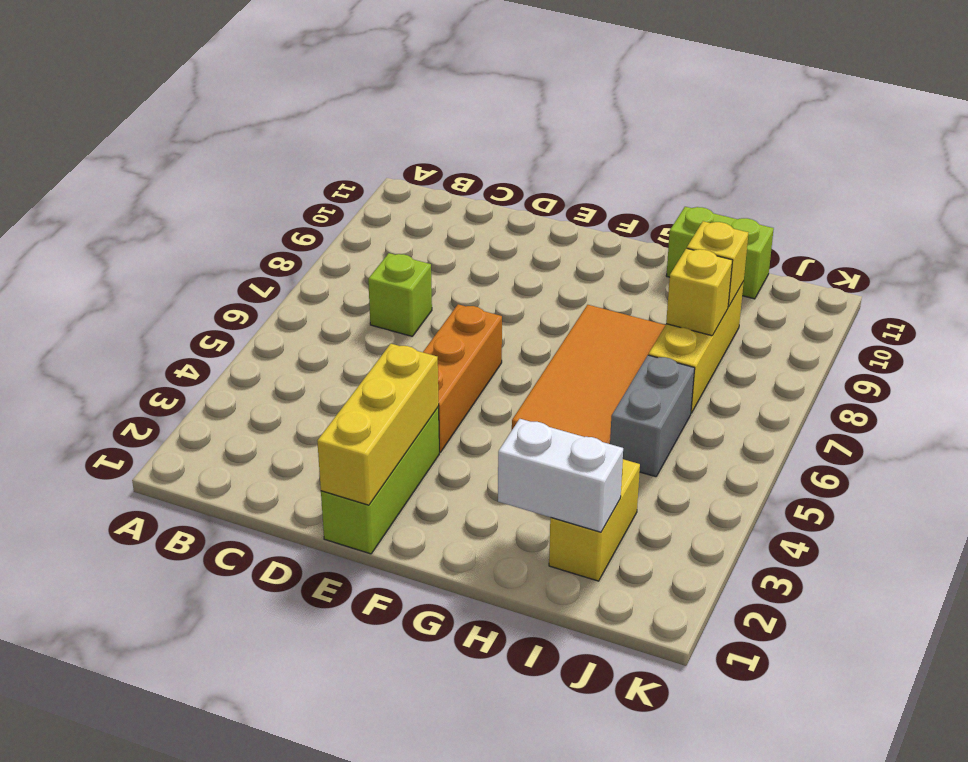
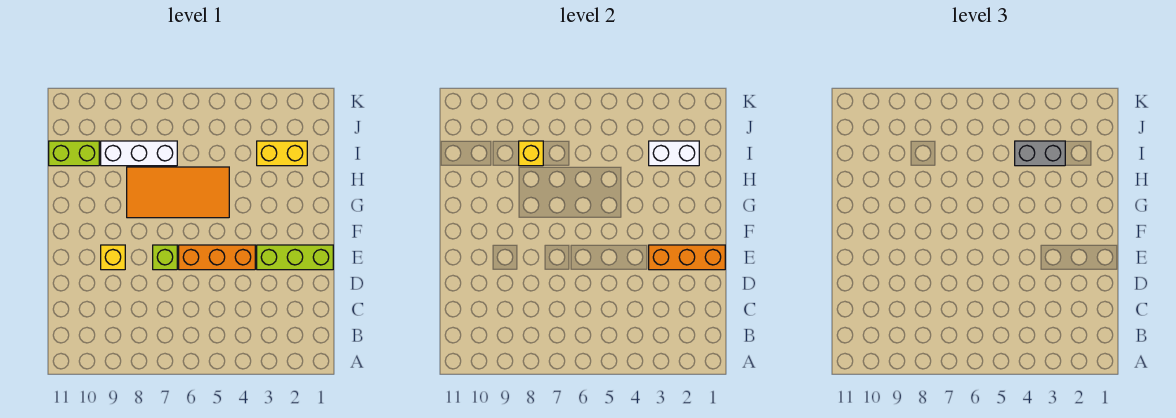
lime brick C7 level 1 -> lime brick E7 level 1
yellow brick E1:E3 level 2 -> orange brick E1:E3 level 2
white brick H2:I2 level 2 -> white brick I2:I3 level 2
lime brick H11:I11 level 1 -> lime brick I10:I11 level 1
grey brick I5:I6 level 1 -> grey brick I3:I4 level 3
yellow brick I7:I9 level 1 -> white brick I7:I9 level 1
yellow brick I9 level 2 -> yellow brick E9 level 1

